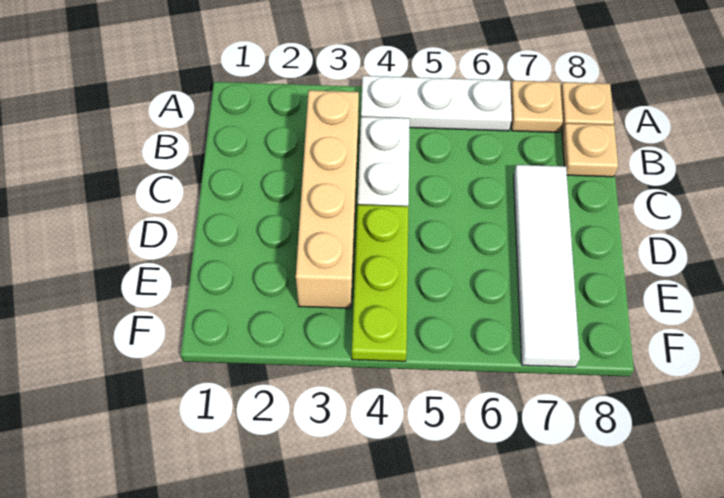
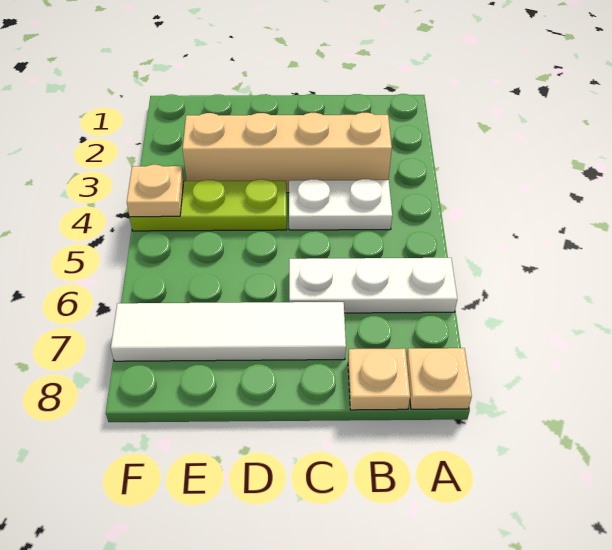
white plate A4:A6 level 1 -> white plate A6:C6 level 1
tan plate A7 level 1 -> tan plate F4 level 2

